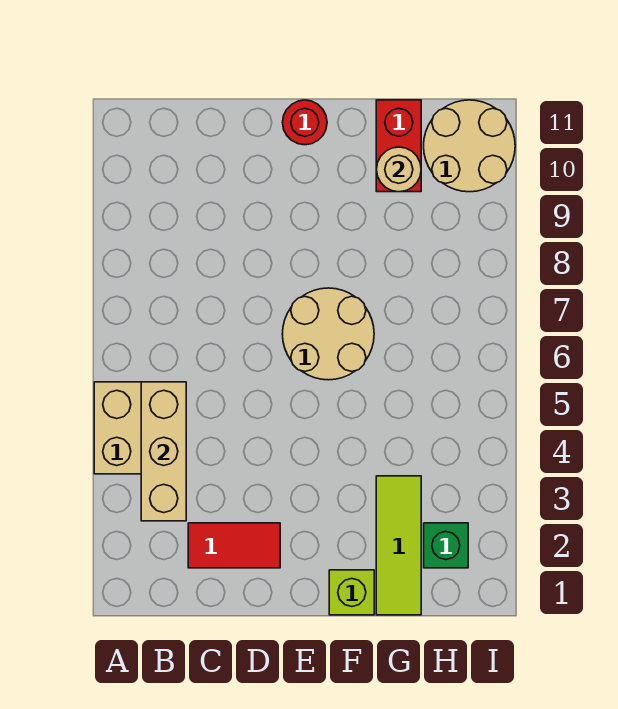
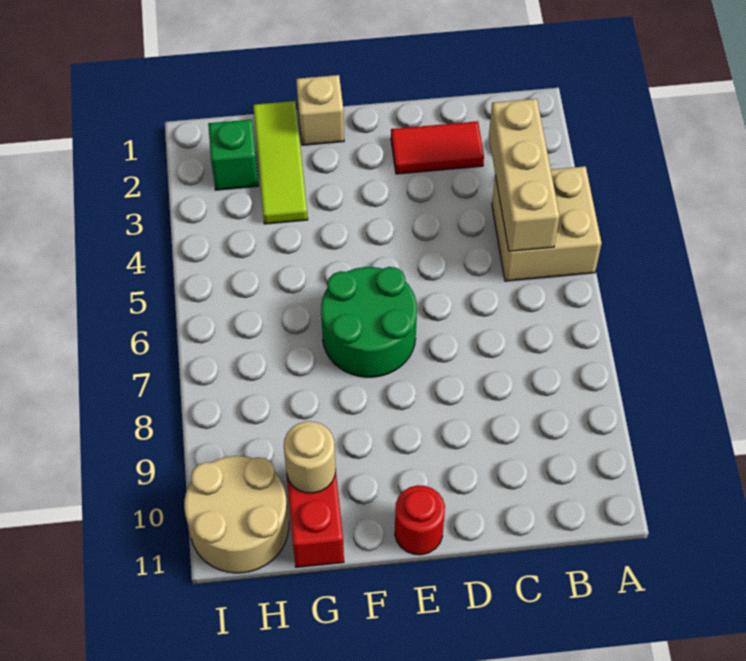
tan round brick E6:F7 level 1 -> green round brick E6:F7 level 1
lime brick F1 level 1 -> tan brick F1 level 1

